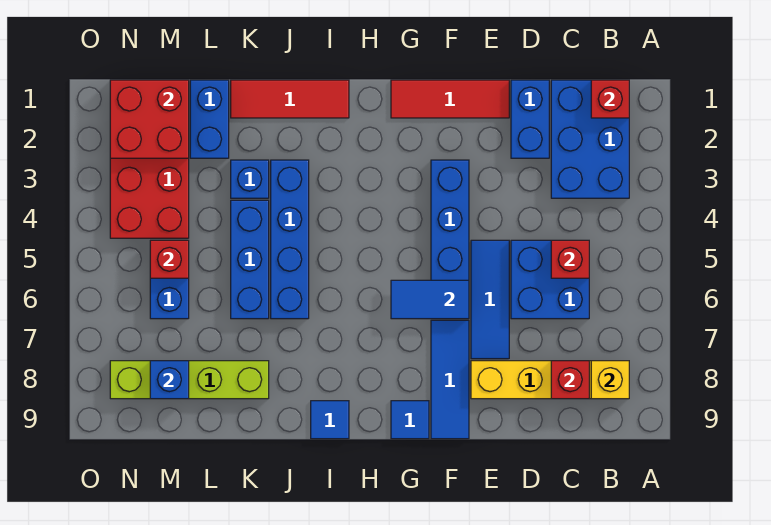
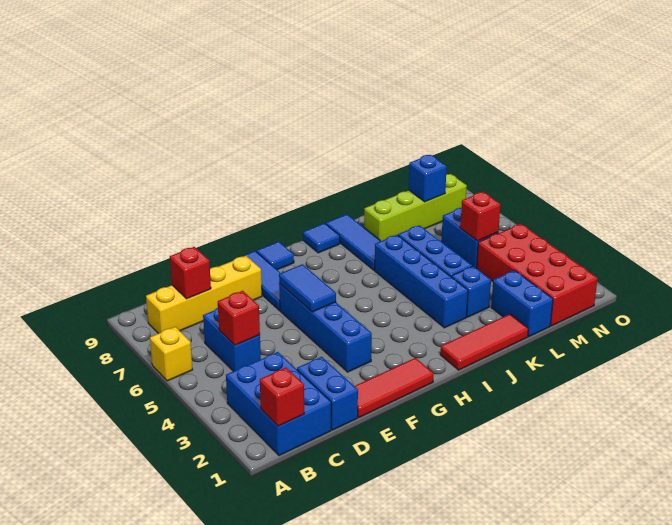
yellow brick B8 level 2 -> yellow brick A6 level 1
blue brick C5:D6 level 1 -> blue brick C5:C6 level 1
blue tile E5:E7 level 1 -> blue tile J7:J9 level 1
blue tile F6:G6 level 2 -> blue tile F5:F6 level 2
red brick M1:N2 level 2 -> none

